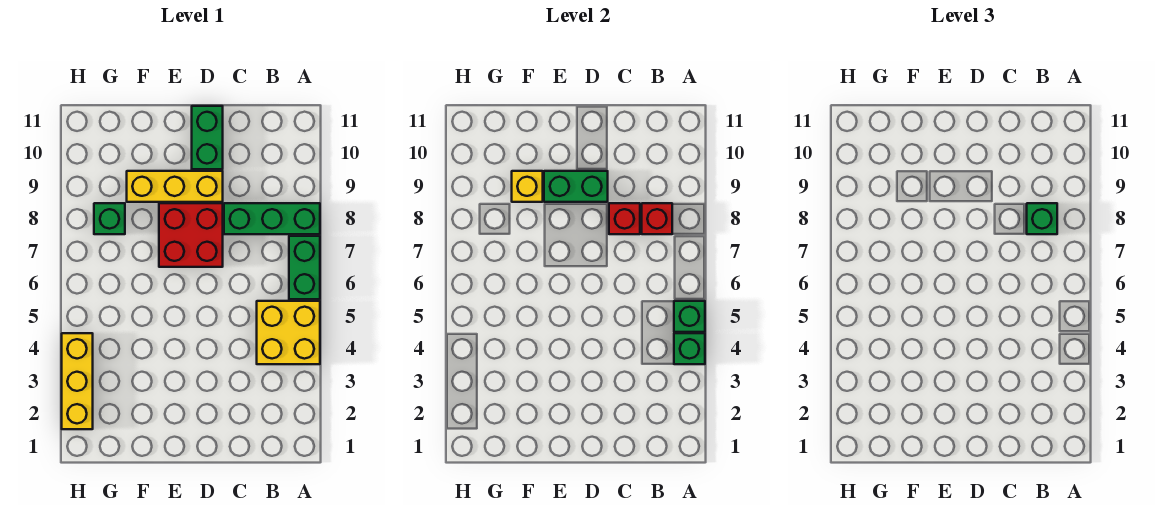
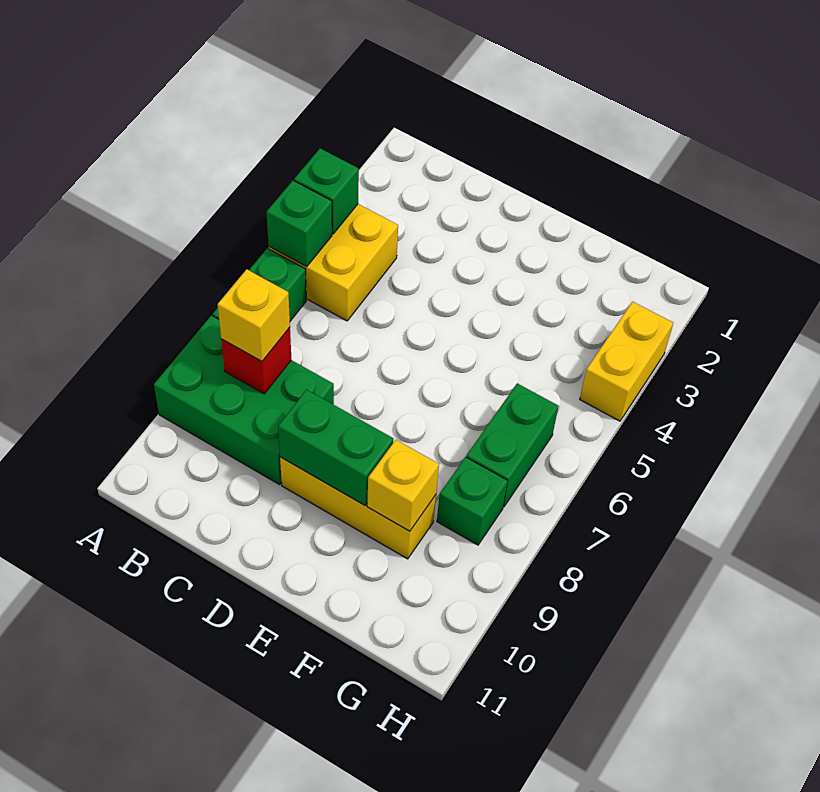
green brick A8:C8 level 1 -> green brick A8:C9 level 1
green brick B8 level 3 -> yellow brick B8 level 3
red brick C8 level 2 -> none
red brick D7:E8 level 1 -> none
green brick D10:D11 level 1 -> green brick G6:G7 level 1
yellow brick H2:H4 level 1 -> yellow brick H3:H4 level 1

